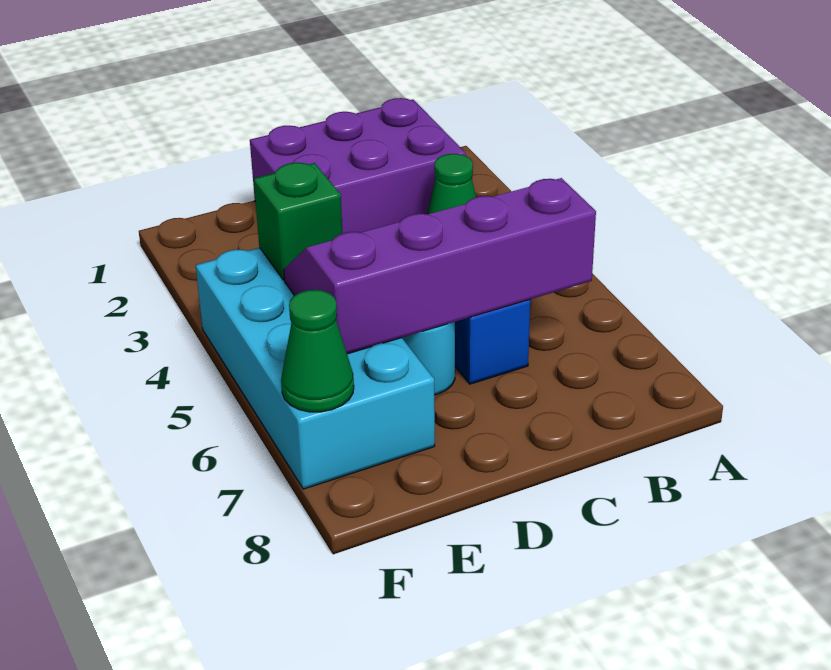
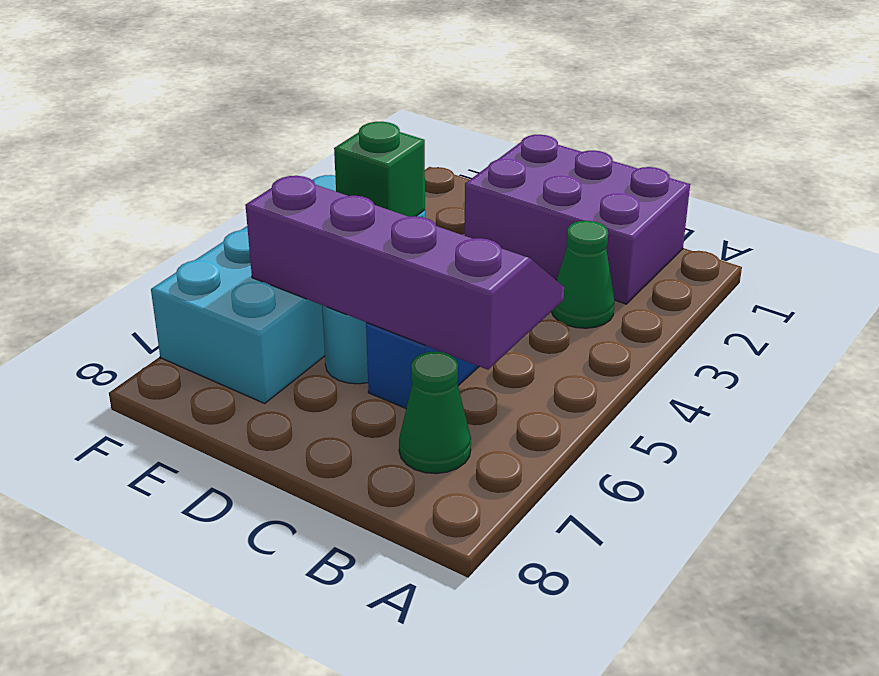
green cone F7 level 2 -> green cone B7 level 1

